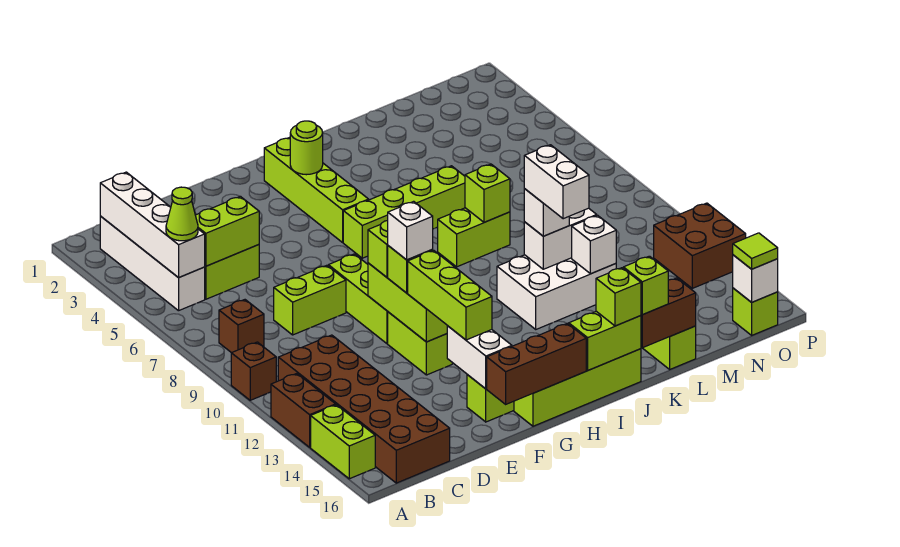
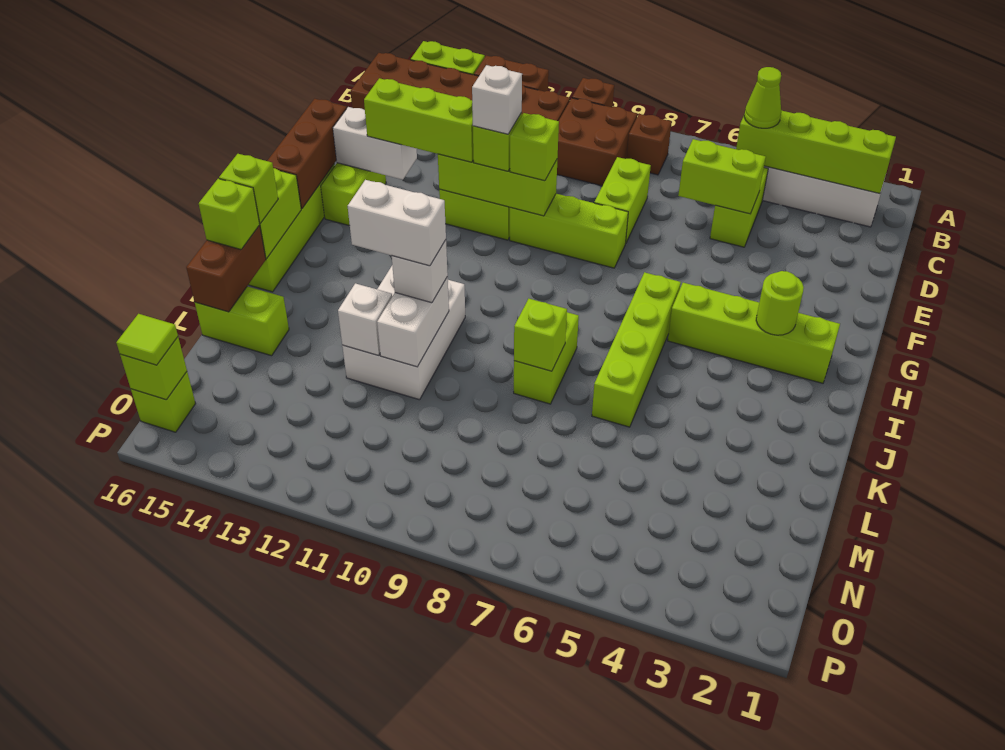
white brick B2:B5 level 2 -> lime brick B2:B5 level 2
lime brick C5:D5 level 2 -> lime brick D5:D6 level 2
brown brick O12:P13 level 1 -> brown brick B9:C10 level 1
white brick O16 level 2 -> lime brick O16 level 2

